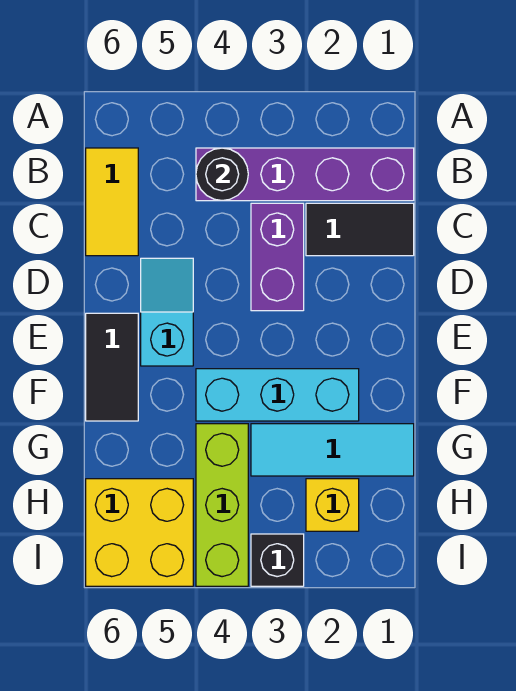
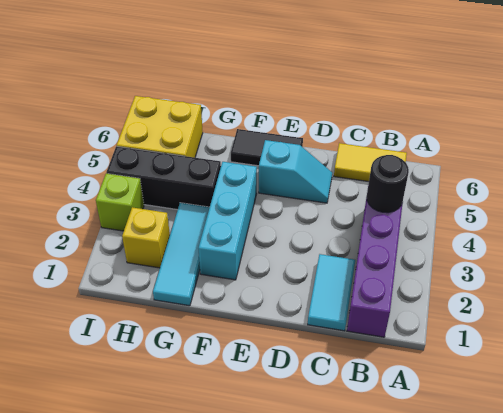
black tile C1:C2 level 1 -> cyan tile C1:C2 level 1
purple brick C3:D3 level 1 -> none
lime brick G4:I4 level 1 -> black brick G4:I4 level 1
black brick I3 level 1 -> lime brick I3 level 1

